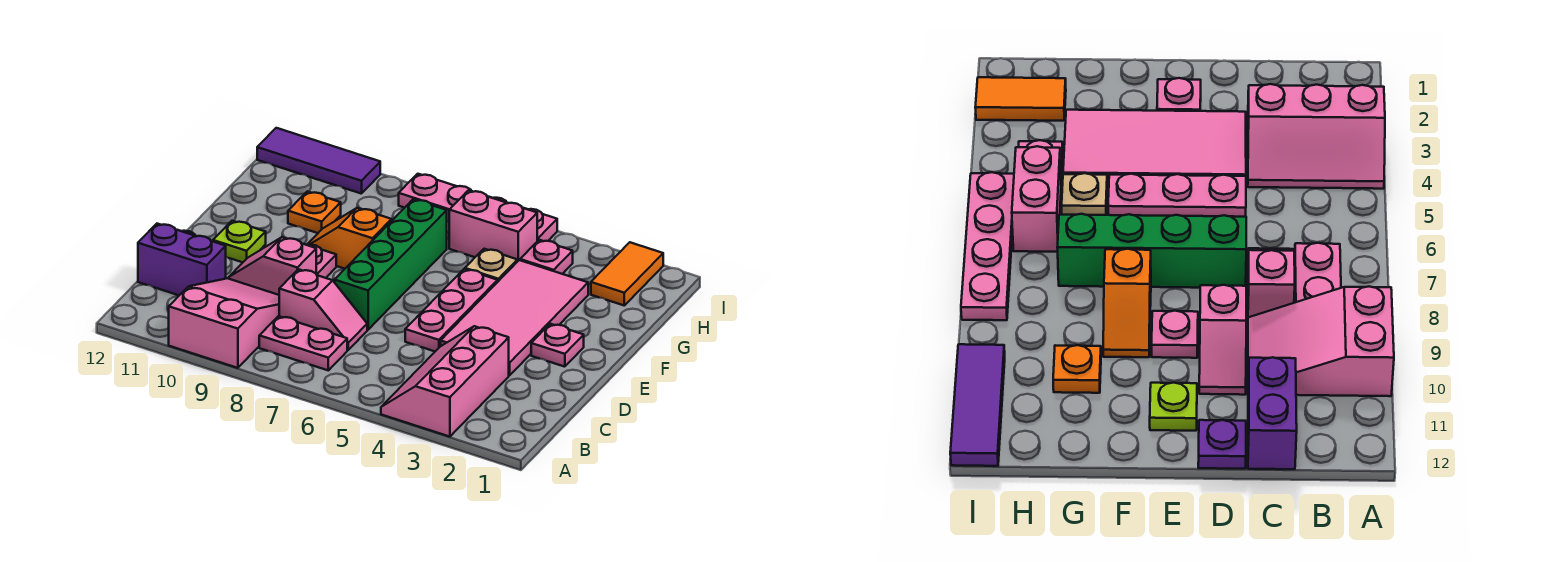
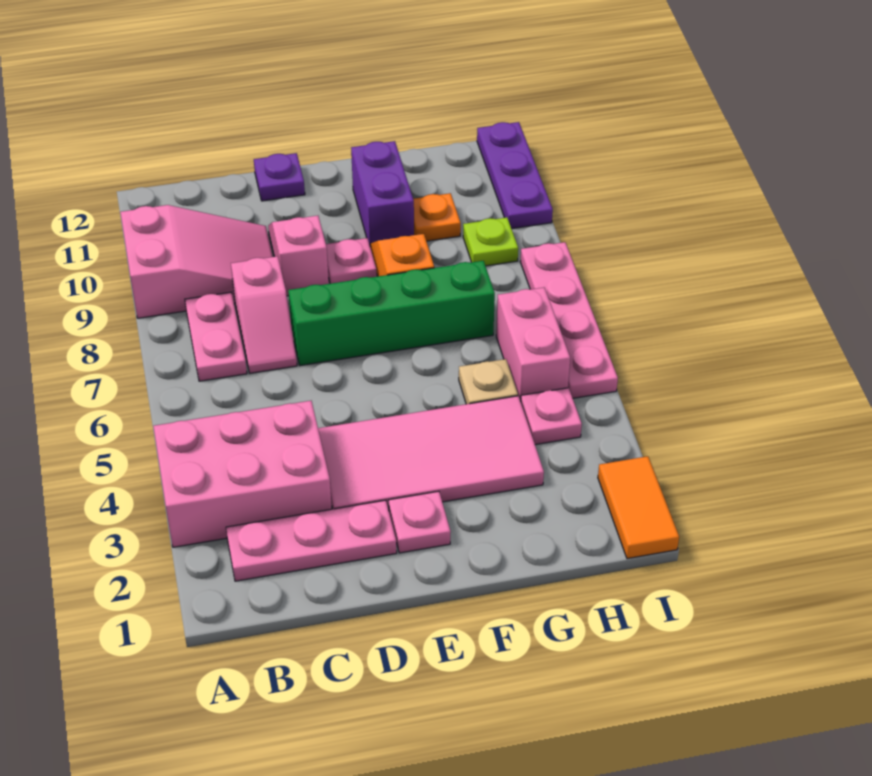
pink slope A3:C4 level 1 top 3 -> pink brick A3:C4 level 1
purple brick C11:C12 level 1 -> purple brick F10:F11 level 1
pink plate D5:F5 level 1 -> pink plate B2:D2 level 1
lime plate E11 level 1 -> lime plate H9 level 1
orange tile H2:I2 level 1 -> orange tile I1:I2 level 1
purple tile I10:I12 level 1 -> purple plate I10:I12 level 1

